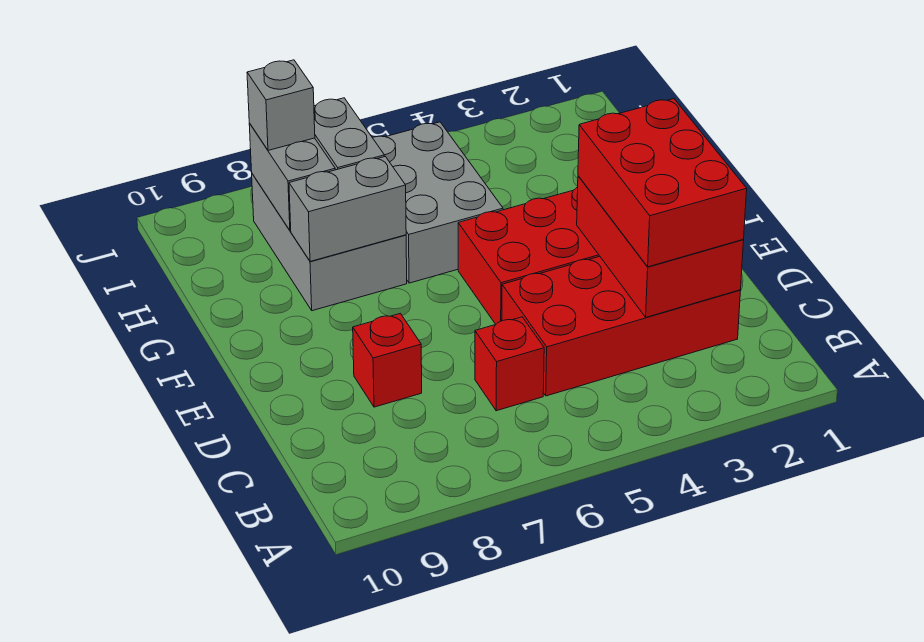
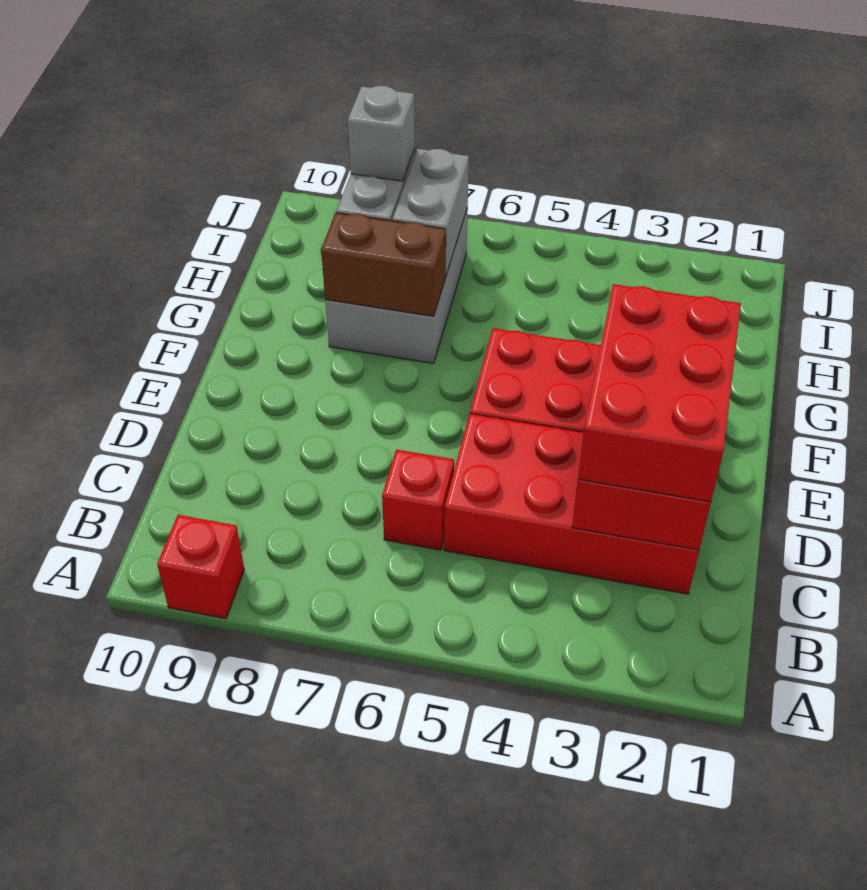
red brick D8 level 1 -> red brick A9 level 1
grey brick G5:I6 level 1 -> none
grey brick G7:G8 level 2 -> brown brick G7:G8 level 2

